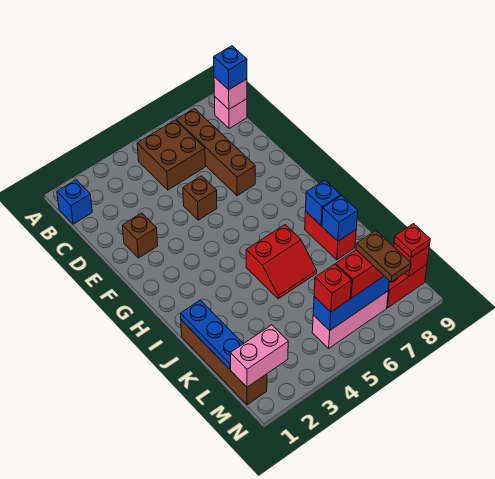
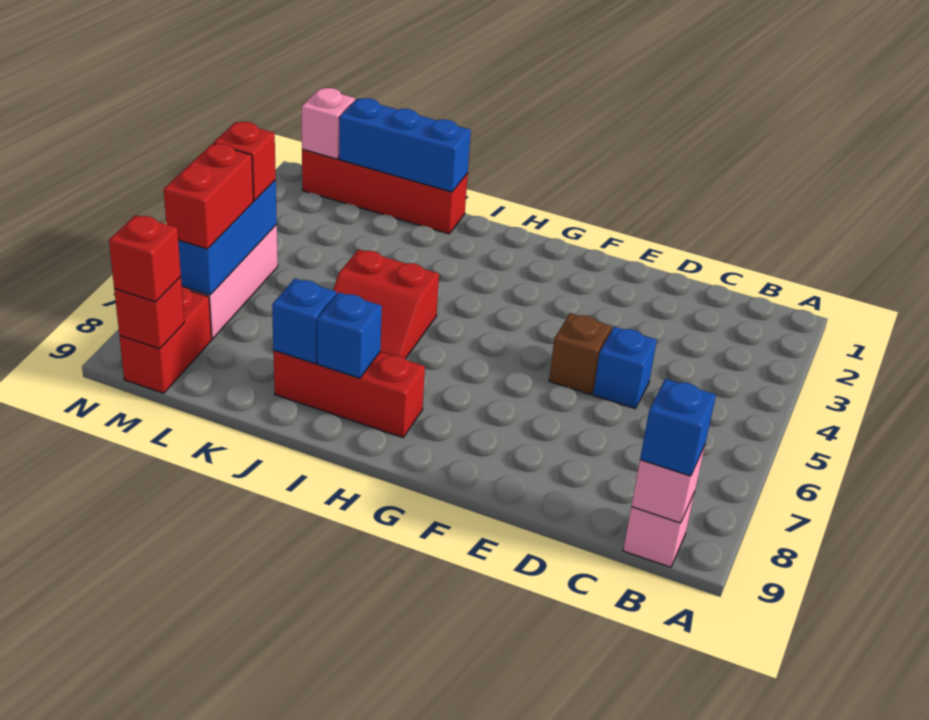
blue brick B1 level 1 -> blue brick D5 level 1
brown brick B5:C6 level 1 -> none
brown brick B7:E7 level 1 -> none
brown brick E2 level 1 -> none
red slope I5:J6 level 1 top I -> red slope I5:J6 level 1 top 5
red brick I8:J8 level 1 -> red brick H8:J8 level 1
brown brick J1:M1 level 1 -> red brick J1:M1 level 1
blue plate J1:L1 level 2 -> blue brick J1:L1 level 2
pink brick M1:M2 level 2 -> pink brick M1 level 2
brown plate M7:N7 level 4 -> none
red plate M9 level 3 -> red brick M9 level 3

